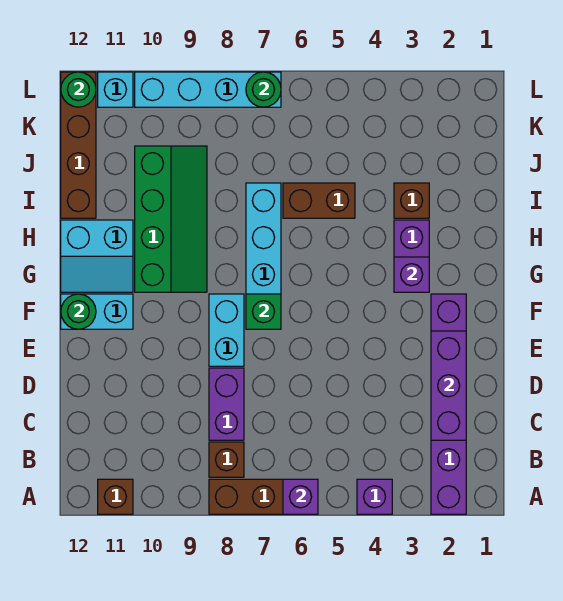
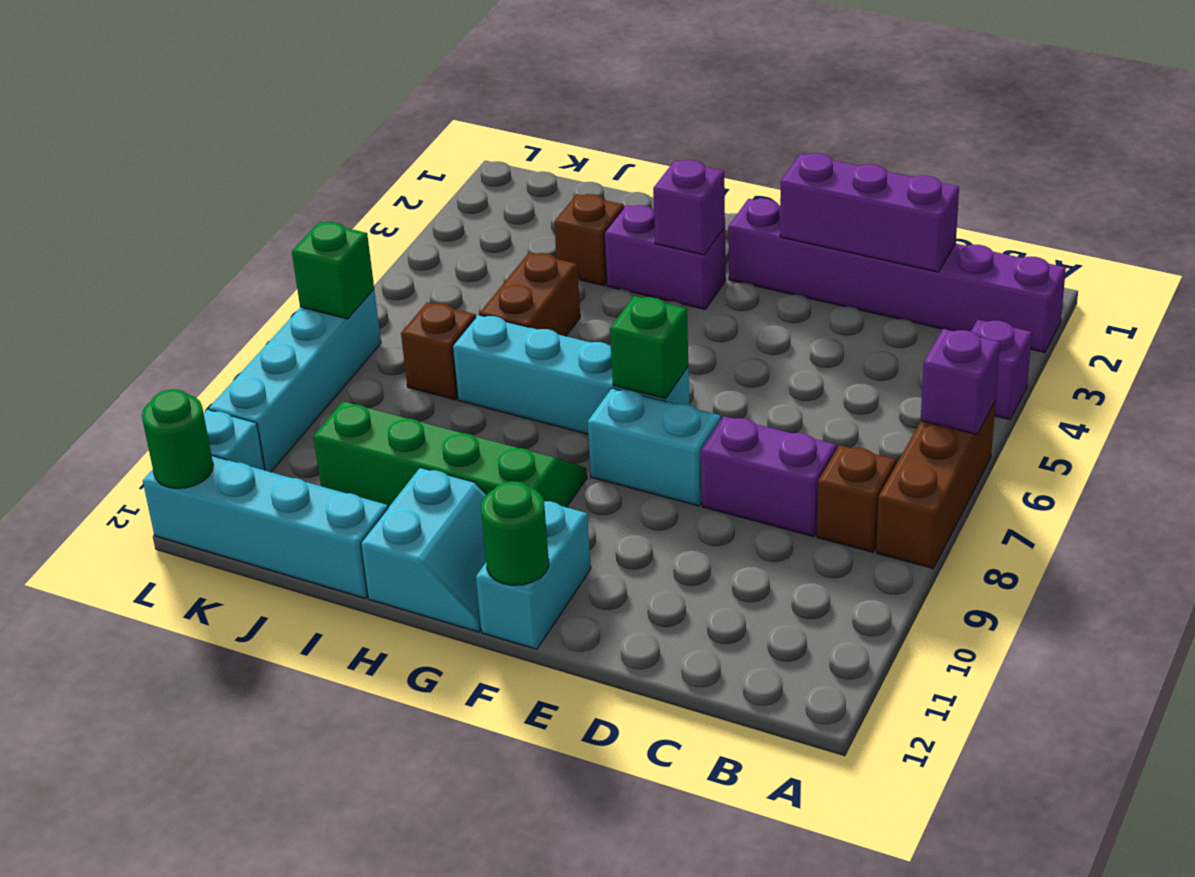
brown brick A11 level 1 -> brown brick J7 level 1
brown brick I12:L12 level 1 -> cyan brick I12:L12 level 1
green round brick L7 level 2 -> green brick L7 level 2

